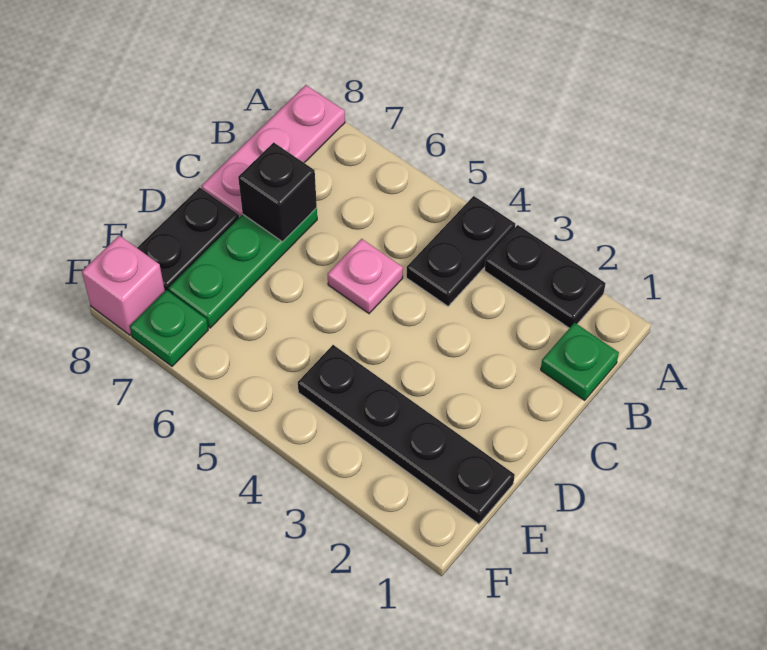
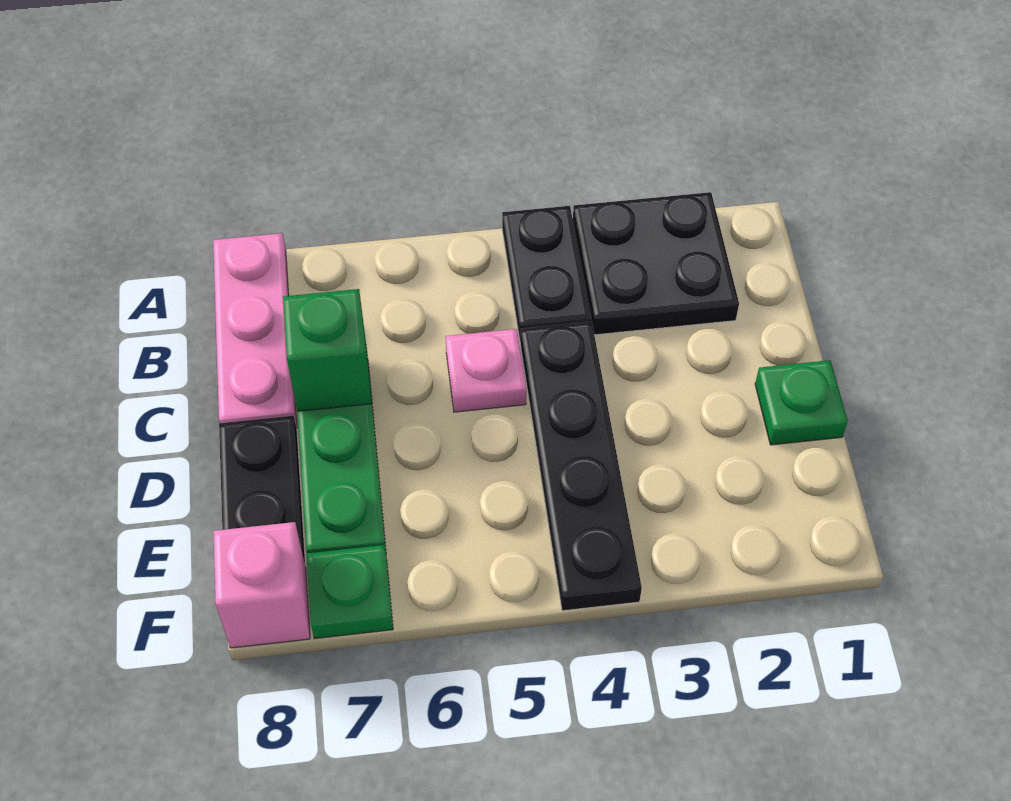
black plate A2:A3 level 1 -> black plate A2:B3 level 1
green plate B1 level 1 -> green plate D1 level 1
black brick C7 level 2 -> green brick C7 level 2
black plate E1:E4 level 1 -> black plate C4:F4 level 1

